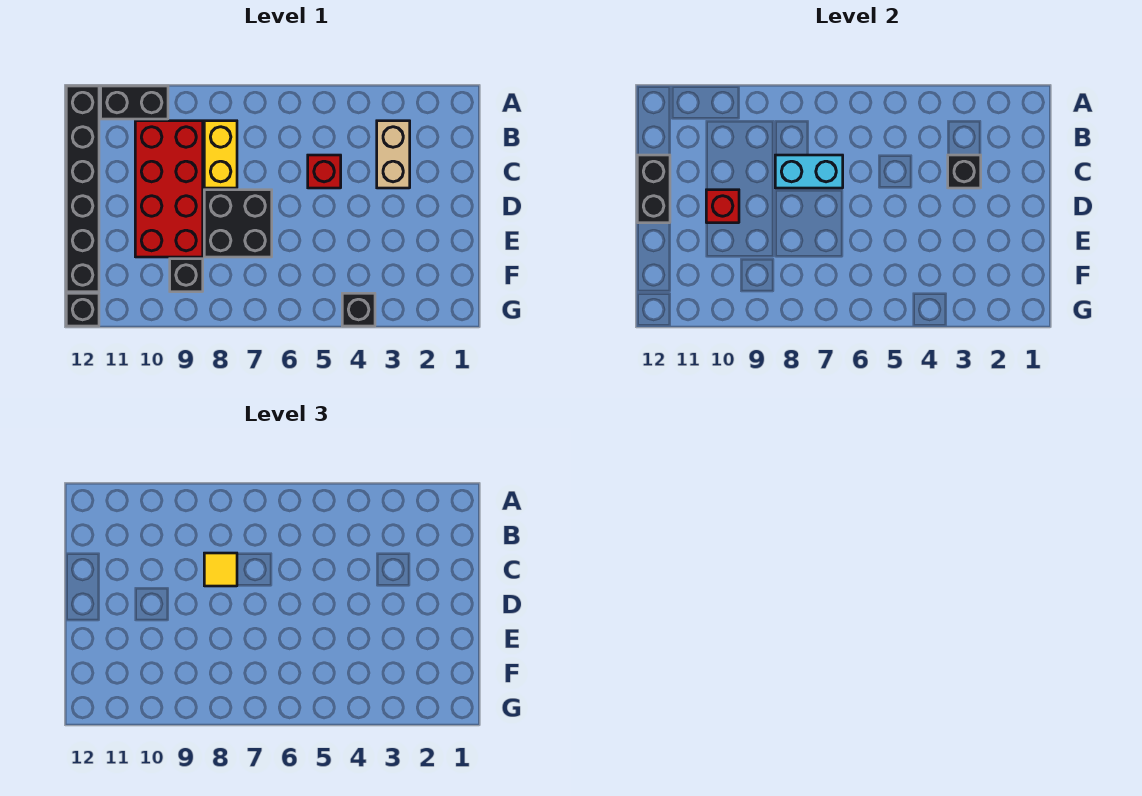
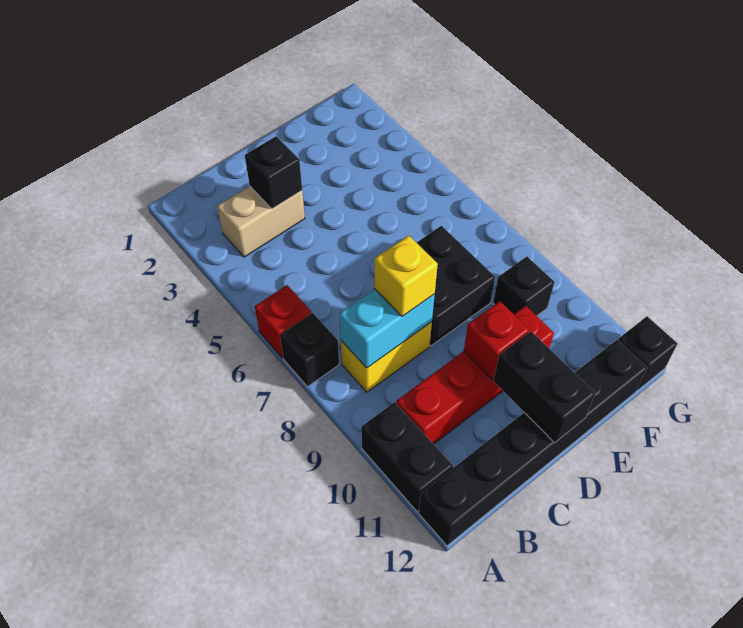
red brick B9:E10 level 1 -> red brick B10:E10 level 1
red brick C5 level 1 -> red brick A6 level 1
cyan brick C7:C8 level 2 -> cyan brick B8:C8 level 2
yellow tile C8 level 3 -> yellow brick C8 level 3
black brick C12:D12 level 2 -> black brick D11:D12 level 2
black brick G4 level 1 -> black brick A7 level 1

